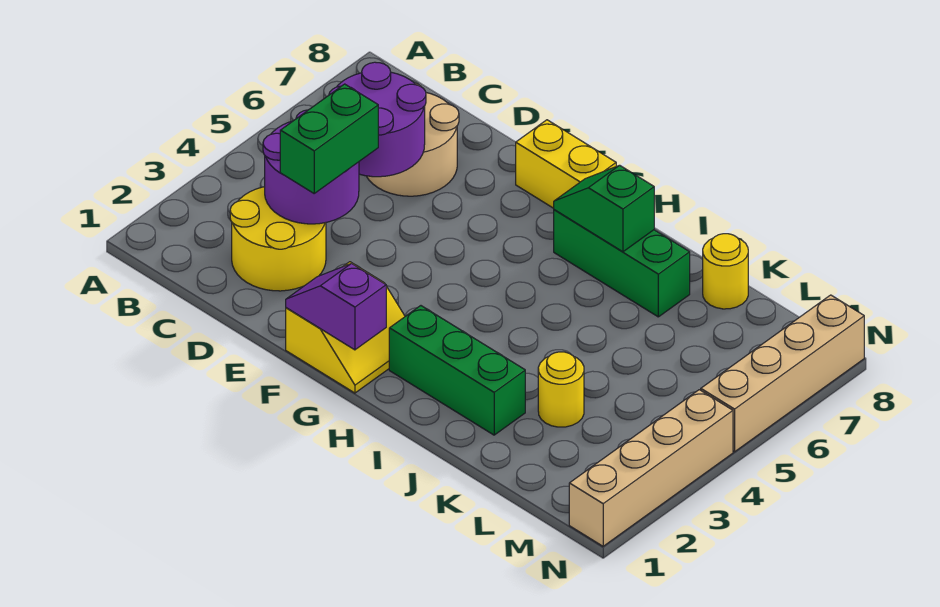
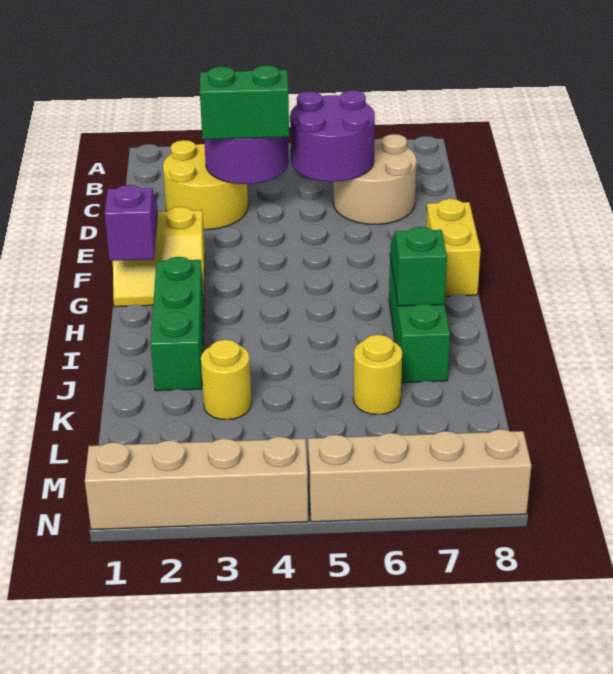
yellow round brick K8 level 1 -> yellow round brick K6 level 1

